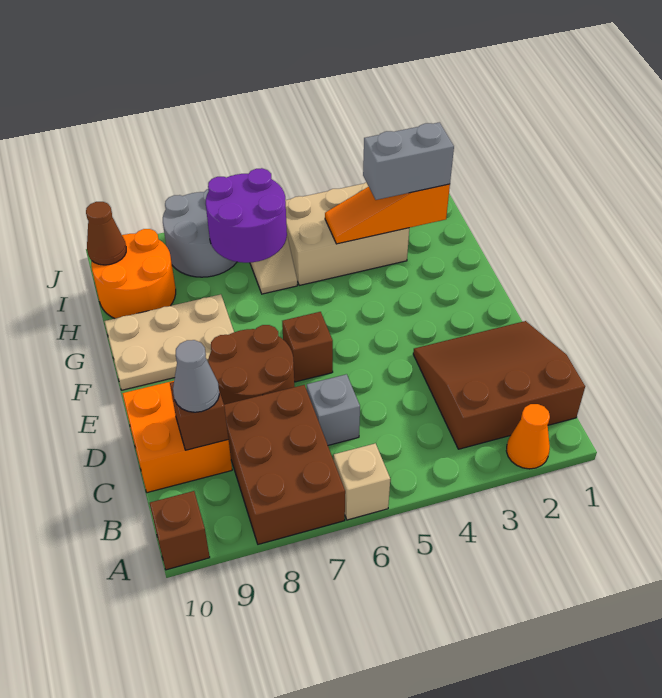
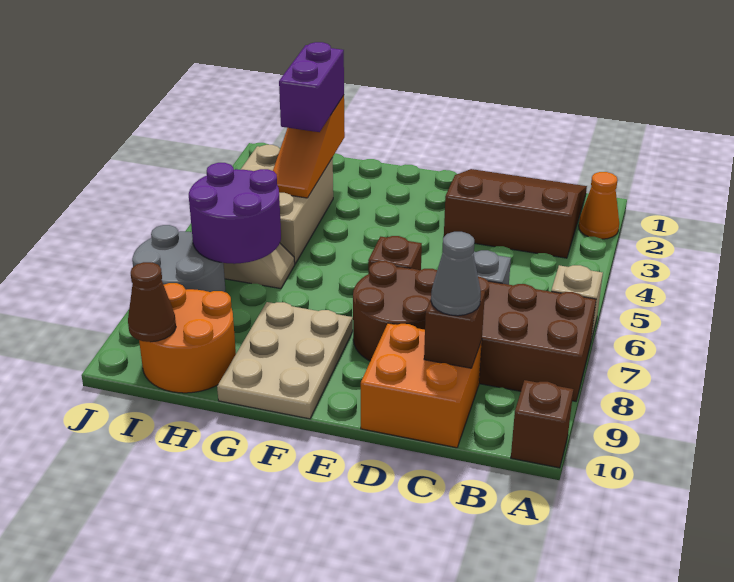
brown slope B1:D3 level 1 top B -> brown slope B1:D3 level 1 top 3
grey brick H2:H3 level 3 -> purple brick H2:H3 level 3

